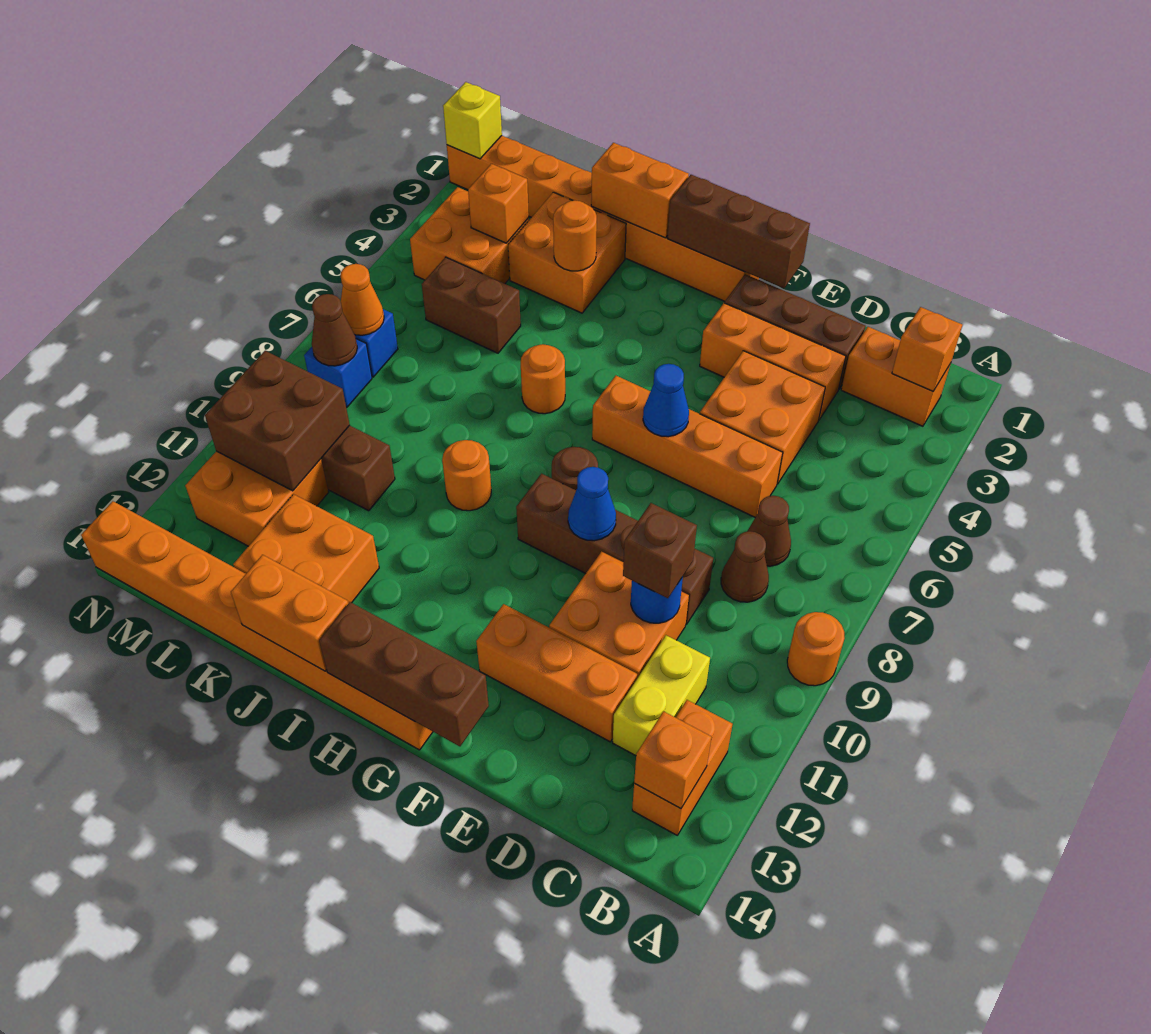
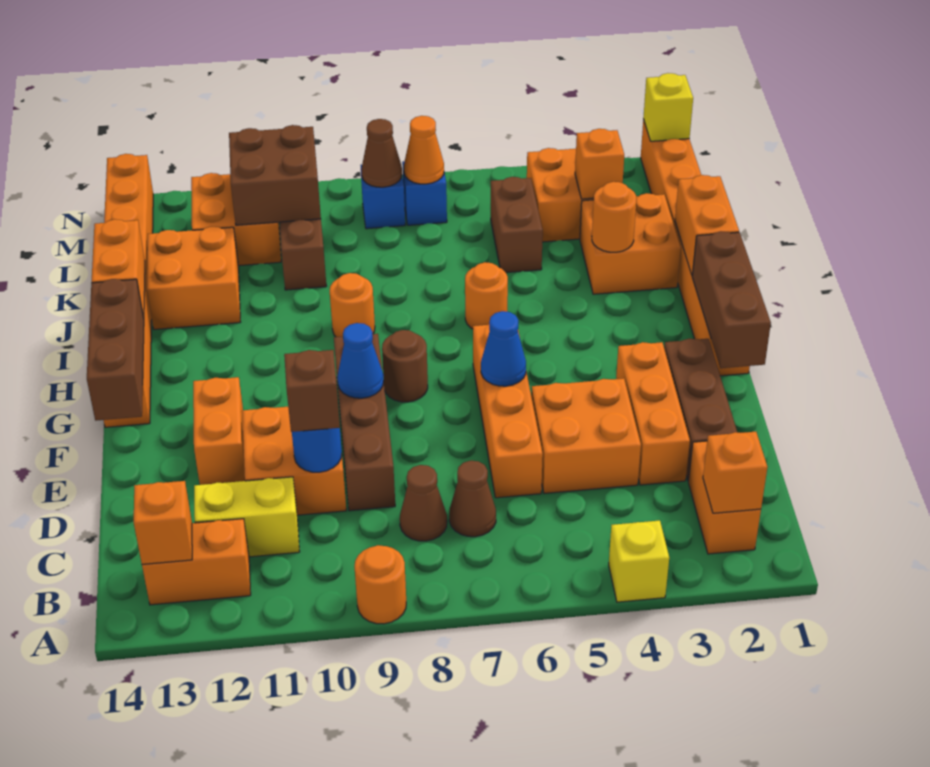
none -> yellow brick A4 level 1
orange brick D12:F12 level 1 -> orange brick E12:F12 level 1

